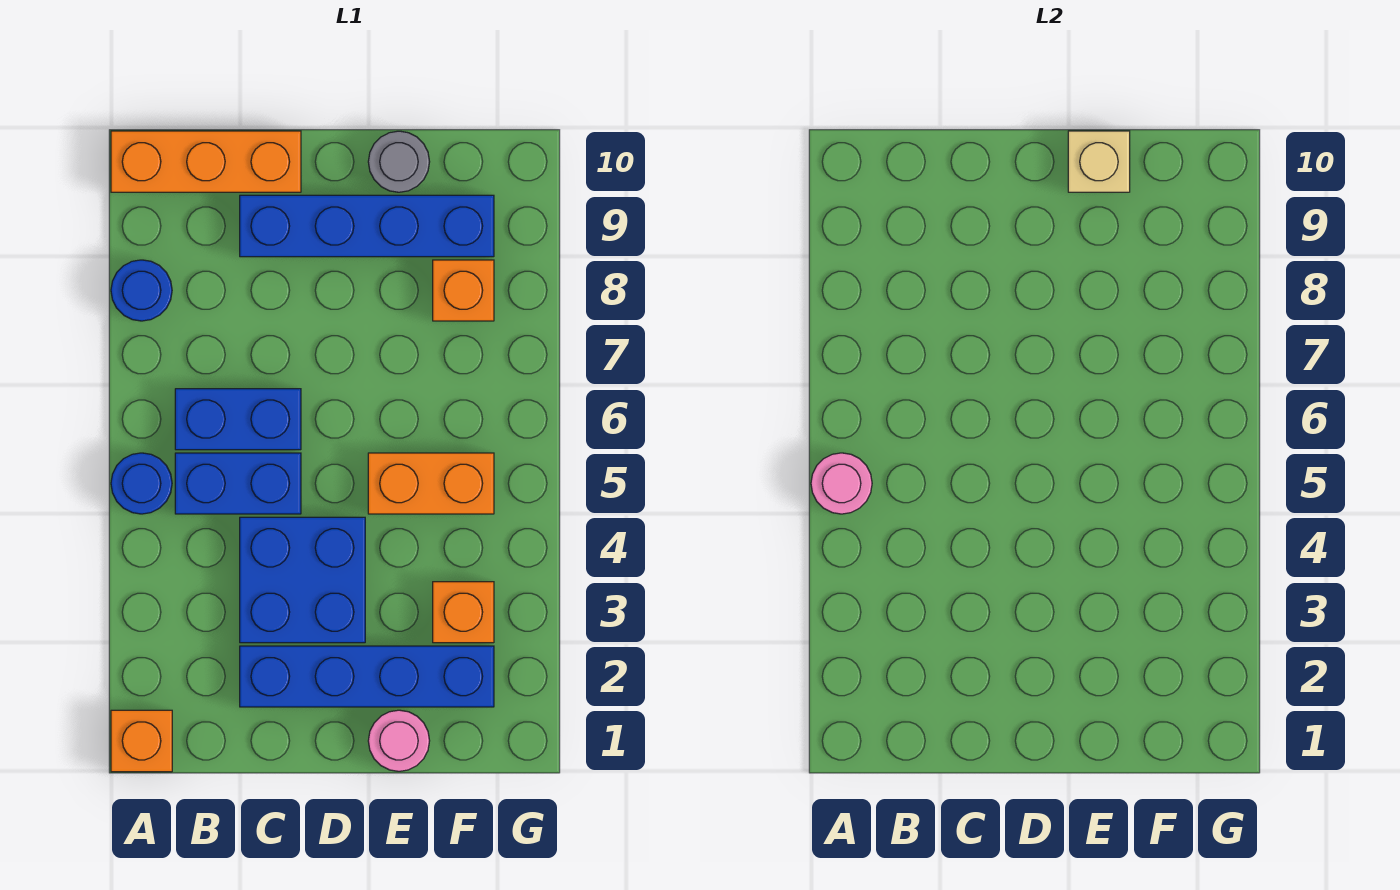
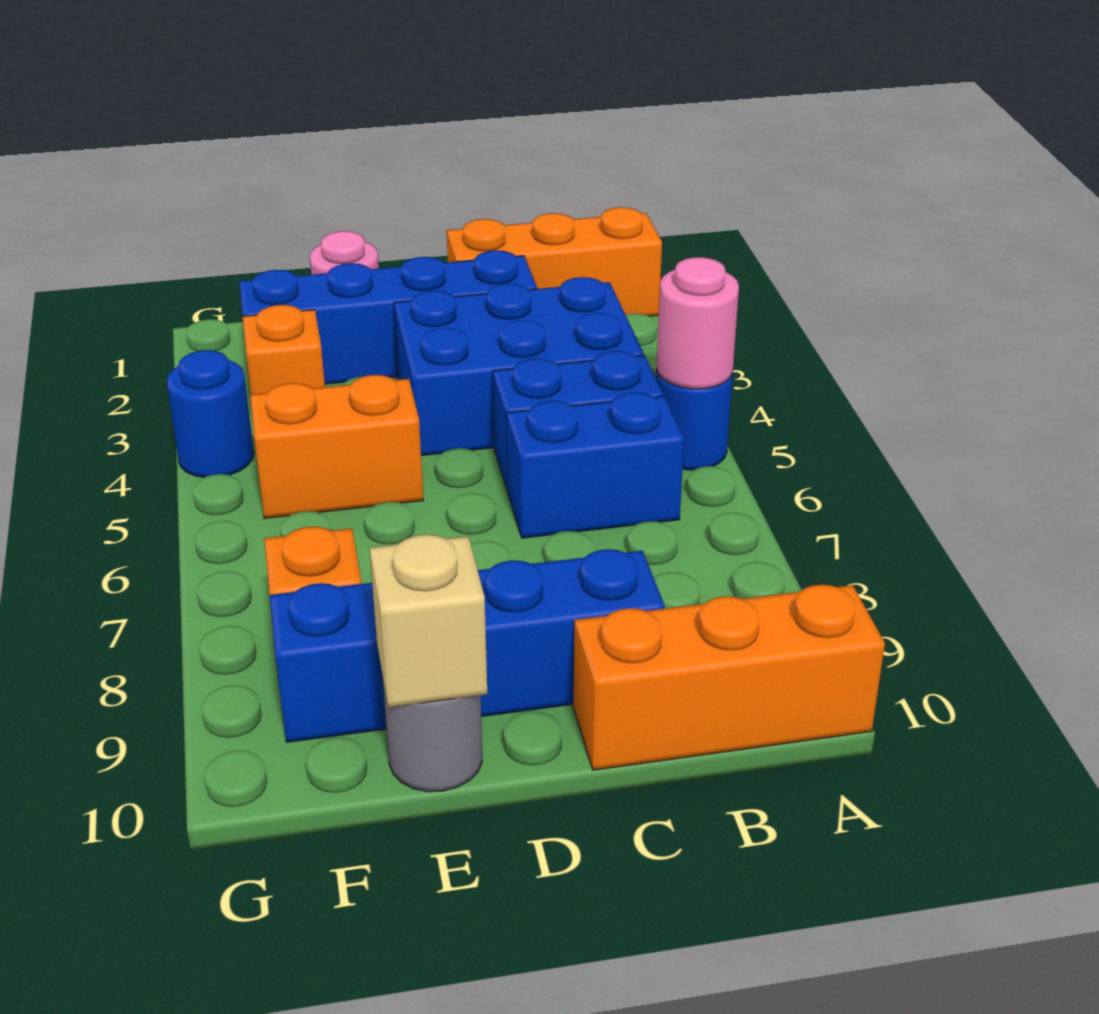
orange brick A1 level 1 -> orange brick A1:C1 level 1
blue round brick A8 level 1 -> blue round brick G4 level 1
blue brick C3:D4 level 1 -> blue brick B3:D4 level 1

